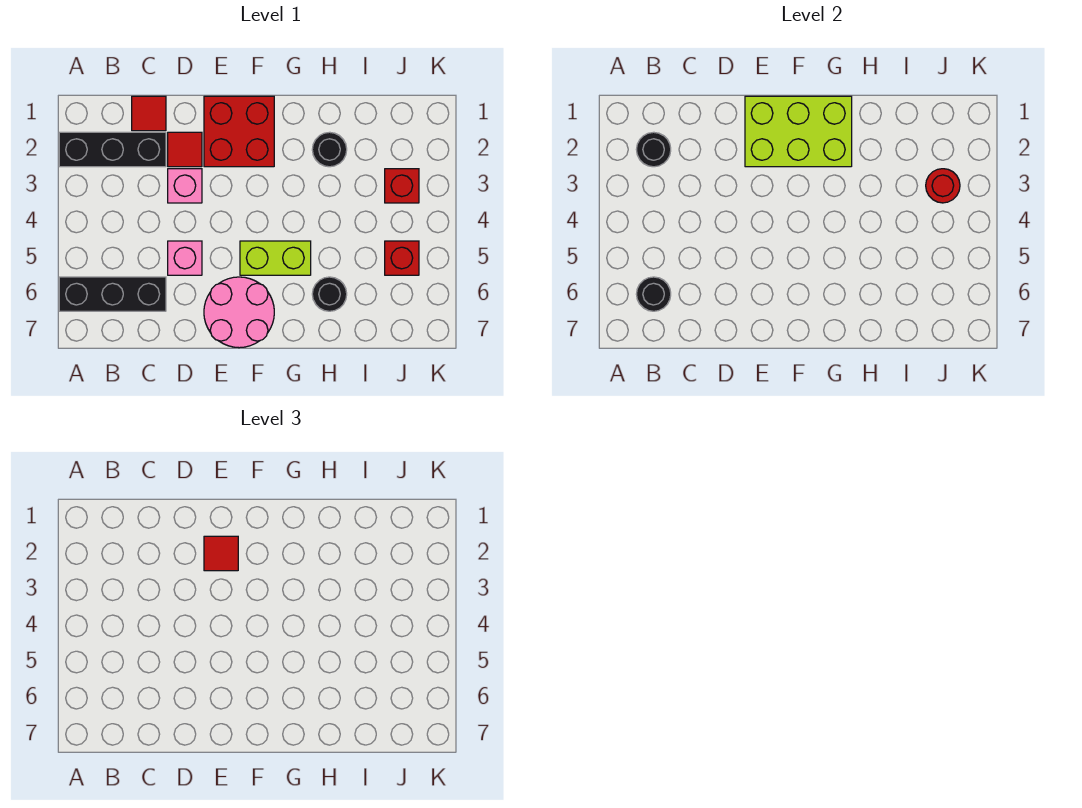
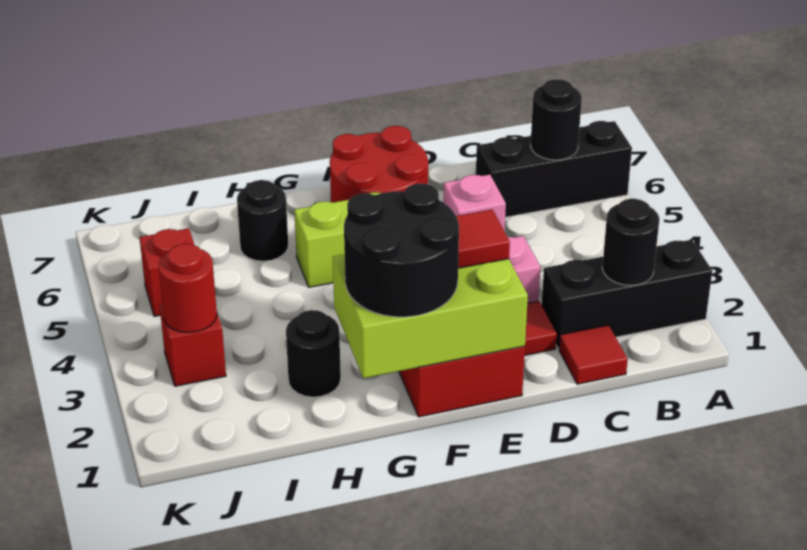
pink round brick E6:F7 level 1 -> red round brick E6:F7 level 1
none -> black round brick F1:G2 level 3

